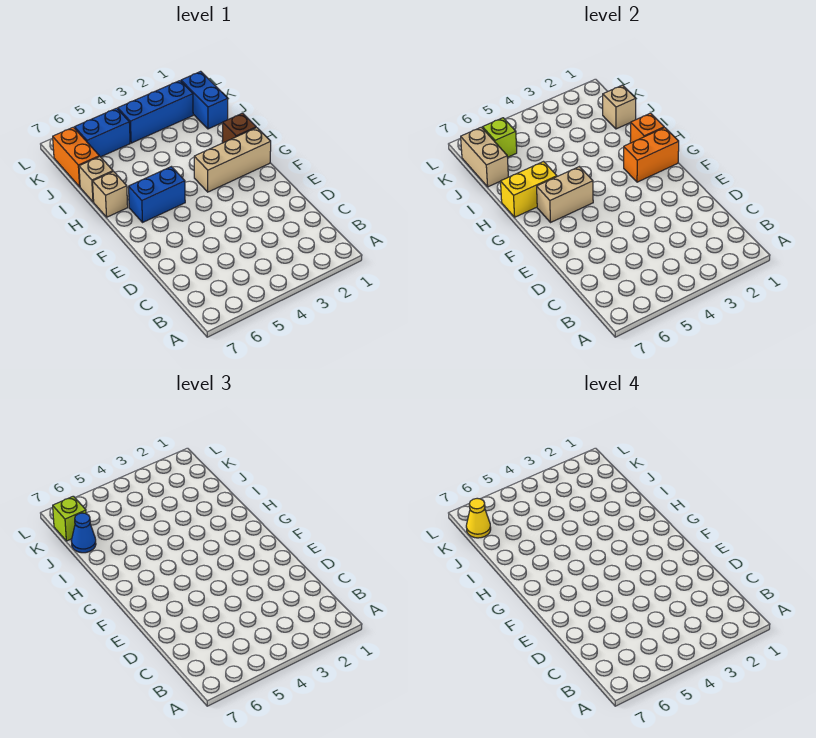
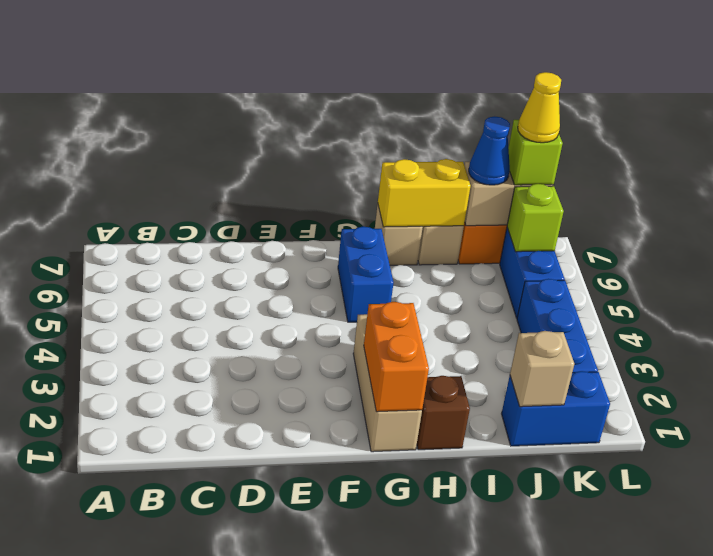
tan brick G5:G6 level 2 -> none
orange brick H1 level 2 -> none
yellow brick H6:H7 level 2 -> yellow brick H7:I7 level 2

